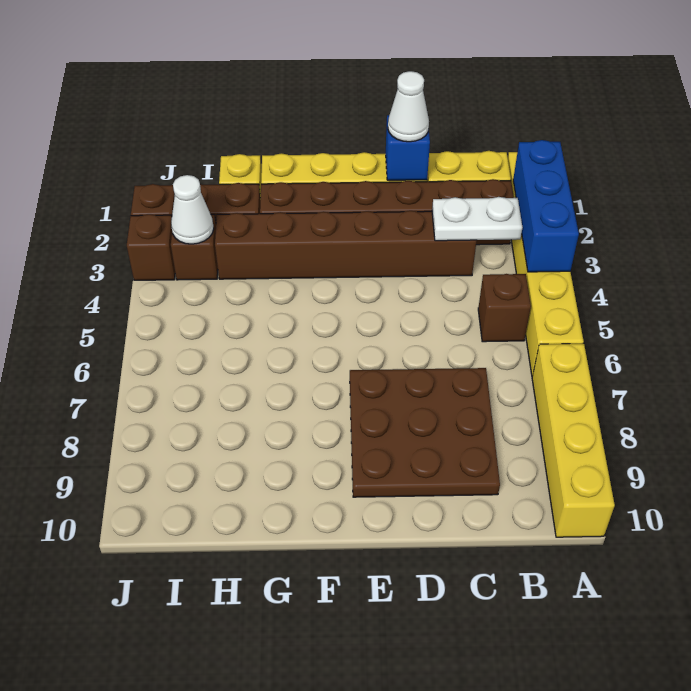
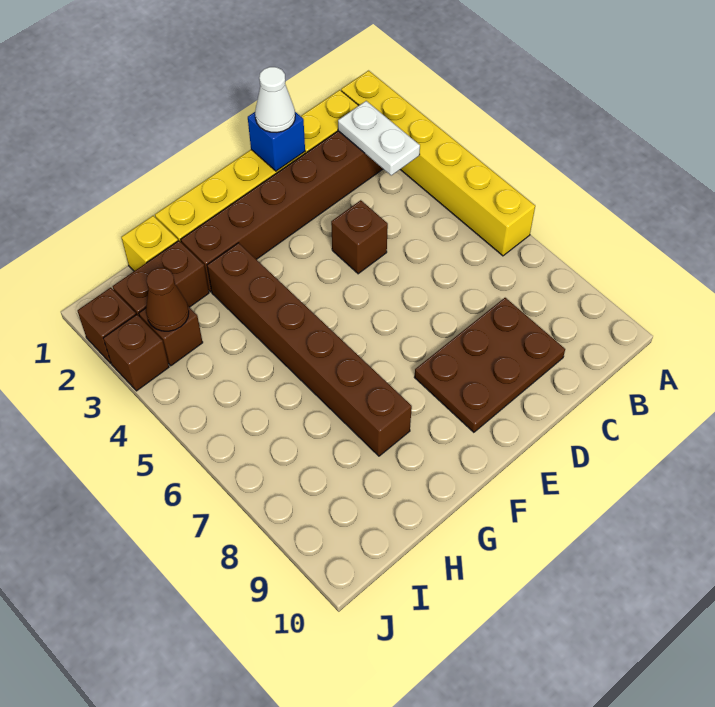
blue brick A2:A4 level 2 -> none
yellow brick A7:A10 level 1 -> none
white plate B3:C3 level 2 -> white plate B2:B3 level 2
brown brick B5 level 1 -> brown brick D4 level 1
brown brick C3:H3 level 1 -> brown brick G3:G8 level 1
brown plate C7:E9 level 1 -> brown plate C8:E9 level 1
white cone I3 level 2 -> brown cone I3 level 2

